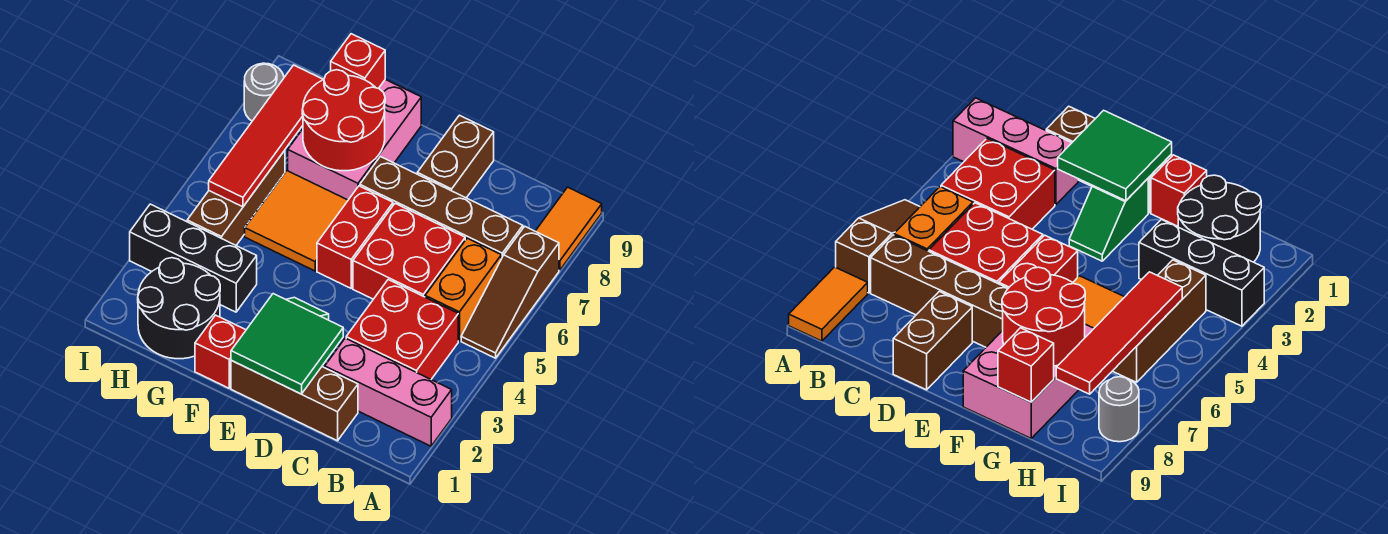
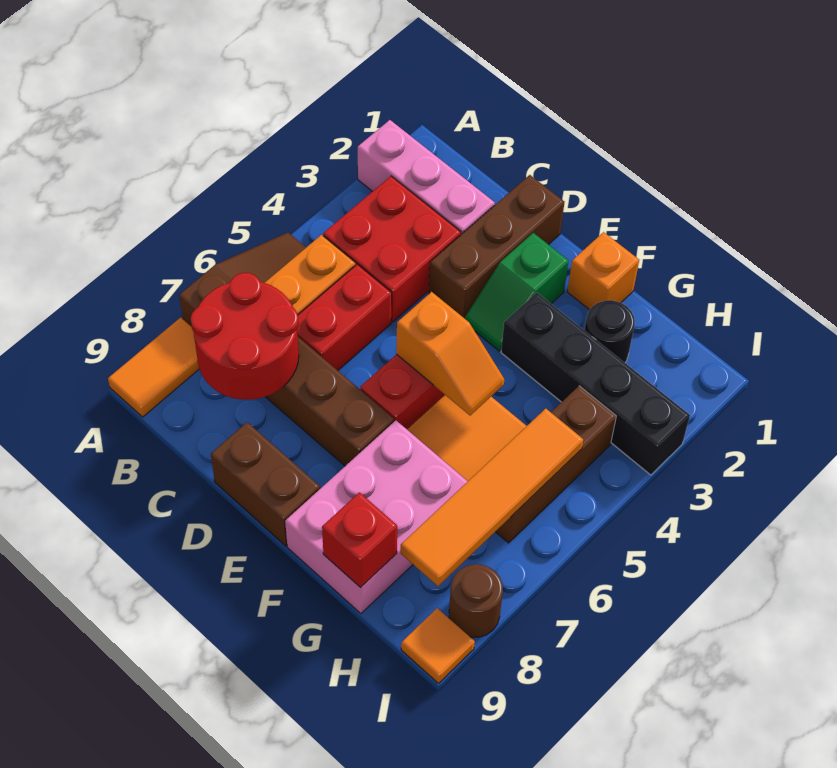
brown brick C1:E1 level 1 -> brown brick D1:D3 level 1
red brick C5:D6 level 1 -> red brick C5:C6 level 1
green tile D1:E2 level 2 -> none
brown brick D8:D9 level 1 -> brown brick D9:E9 level 1
none -> orange slope E5:F5 level 2 top E
red brick F1 level 1 -> orange brick F1 level 1
red round brick F7:G8 level 2 -> red round brick B7:C8 level 2
black round brick G1:H2 level 1 -> black round brick G2 level 1
black brick G3:I3 level 1 -> black brick F3:I3 level 1
red tile H5:H8 level 2 -> orange tile H5:H8 level 2
grey round brick I8 level 1 -> brown round brick I8 level 1
none -> orange tile I9 level 1

